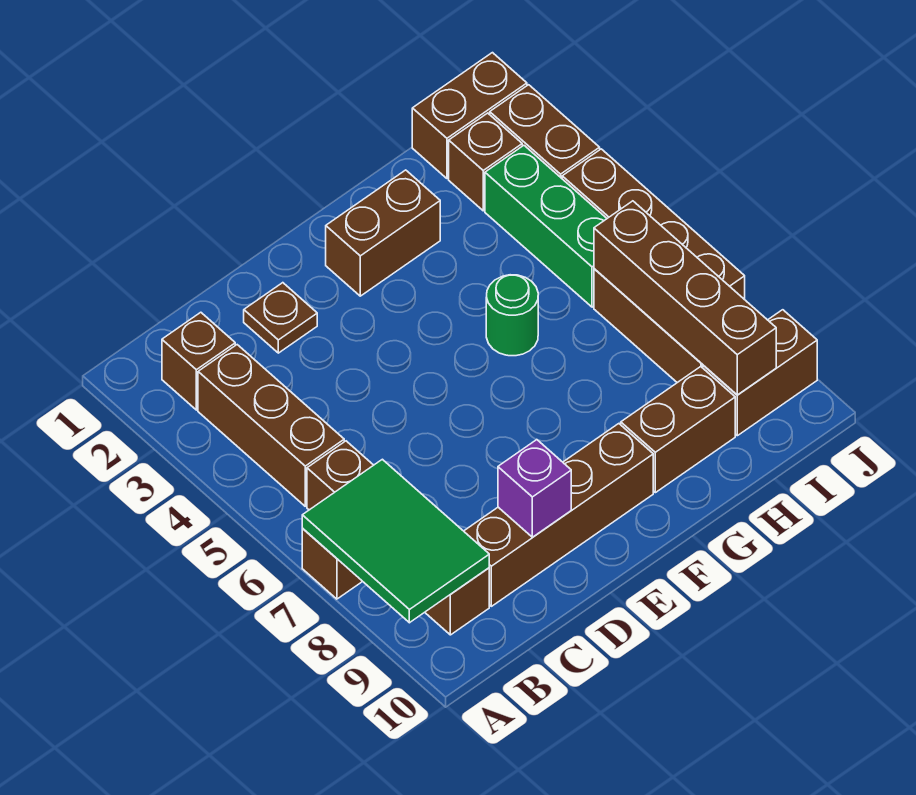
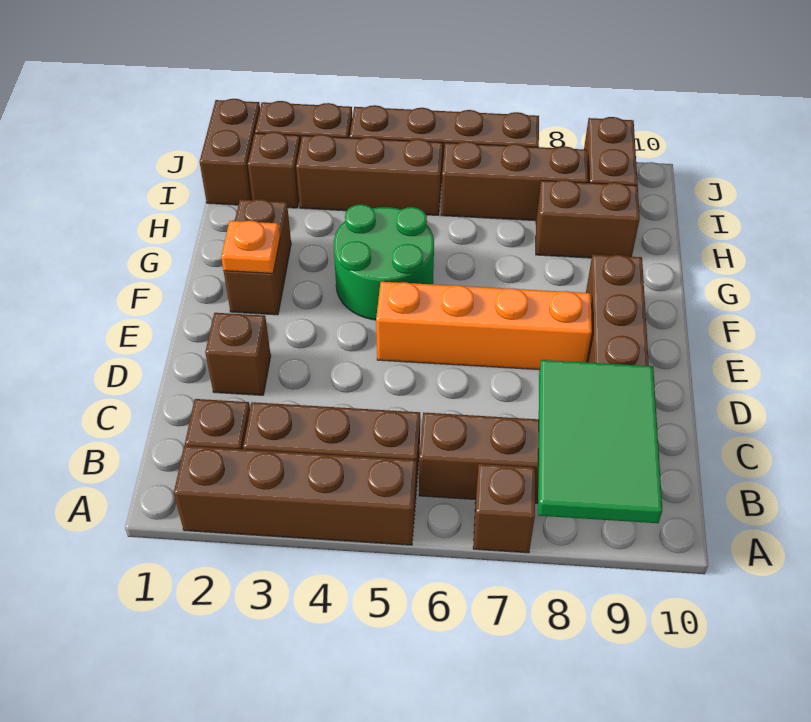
green tile A7:B9 level 2 -> green tile A8:C9 level 2
brown plate D2 level 1 -> brown brick D2 level 1
purple brick D9 level 2 -> none
none -> orange brick E5:E8 level 1
none -> orange plate F2 level 2
green round brick G5 level 1 -> green round brick F4:G5 level 1
brown brick G9:H9 level 1 -> brown brick H8:H9 level 1
green brick I3:I5 level 1 -> brown brick I3:I5 level 1
brown brick I6:I9 level 2 -> brown brick A2:A5 level 1

